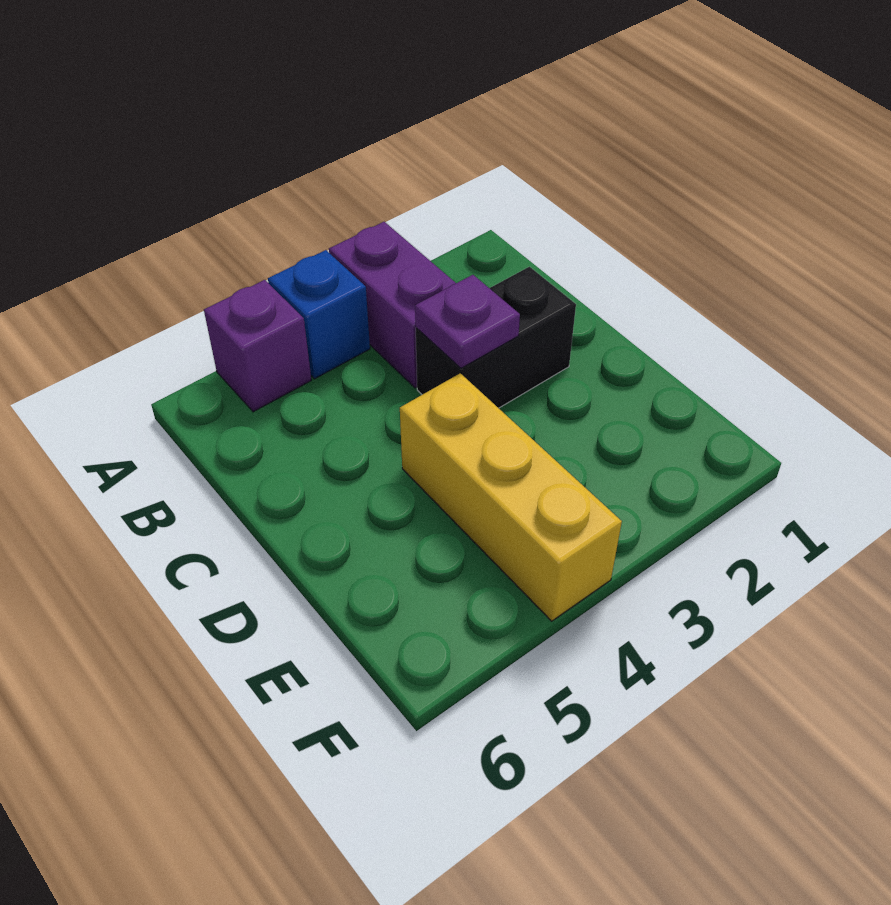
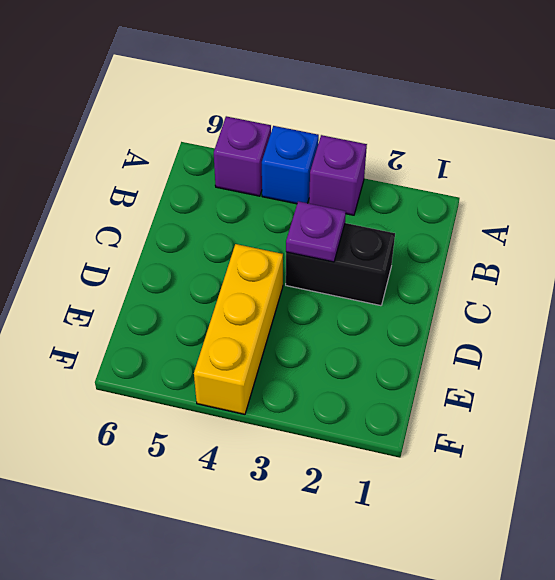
purple brick A3:B3 level 1 -> purple brick A3 level 1

